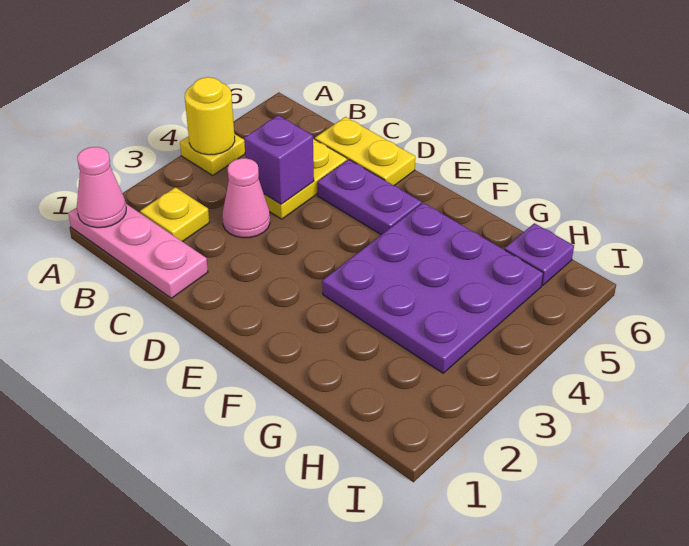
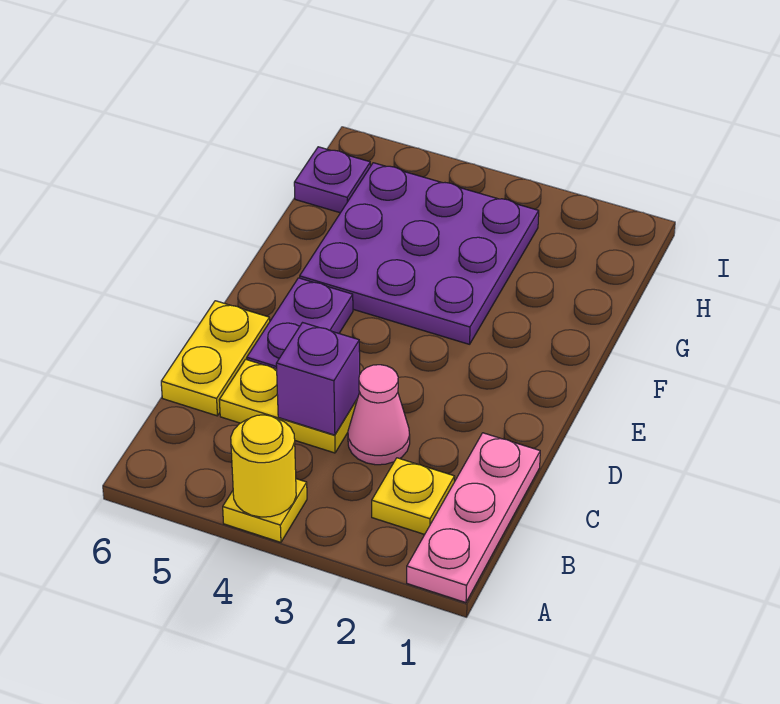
pink cone A1 level 2 -> none

